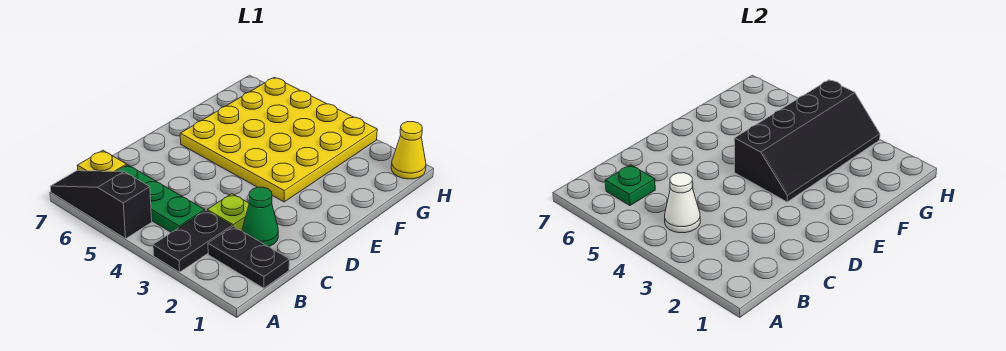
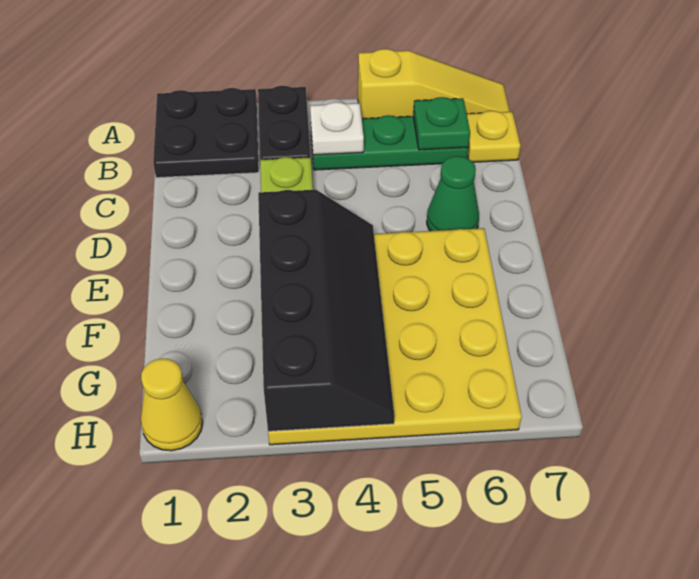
black slope A5:A7 level 1 top 5 -> yellow slope A5:A7 level 1 top 5
black plate B1:B2 level 1 -> black plate A1:B2 level 1
white cone B4 level 2 -> white plate B4 level 2
green cone C2 level 1 -> green cone D6 level 1
black slope E3:H4 level 2 top 4 -> black slope E3:H4 level 2 top 3

